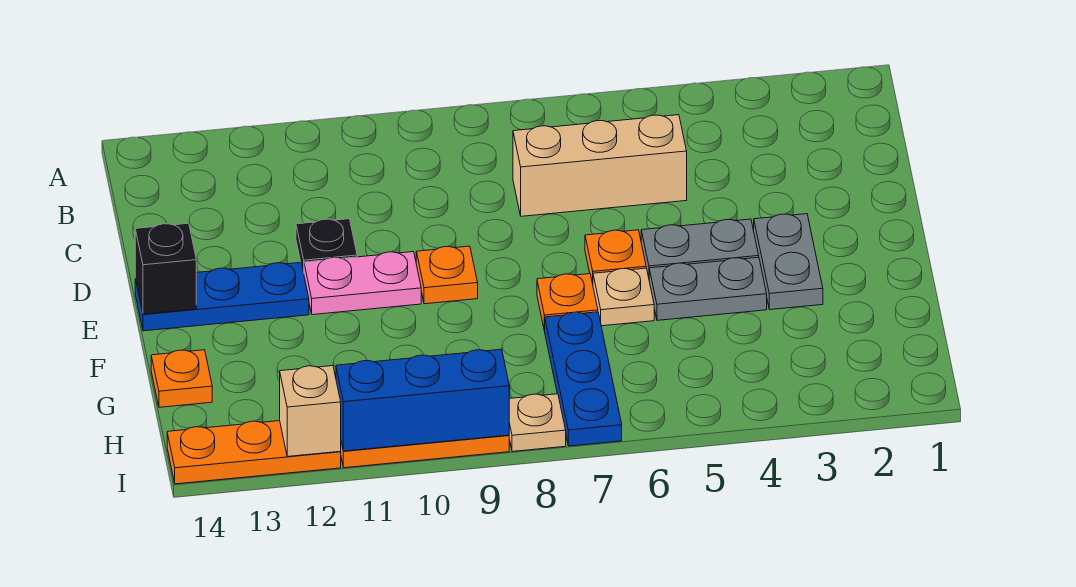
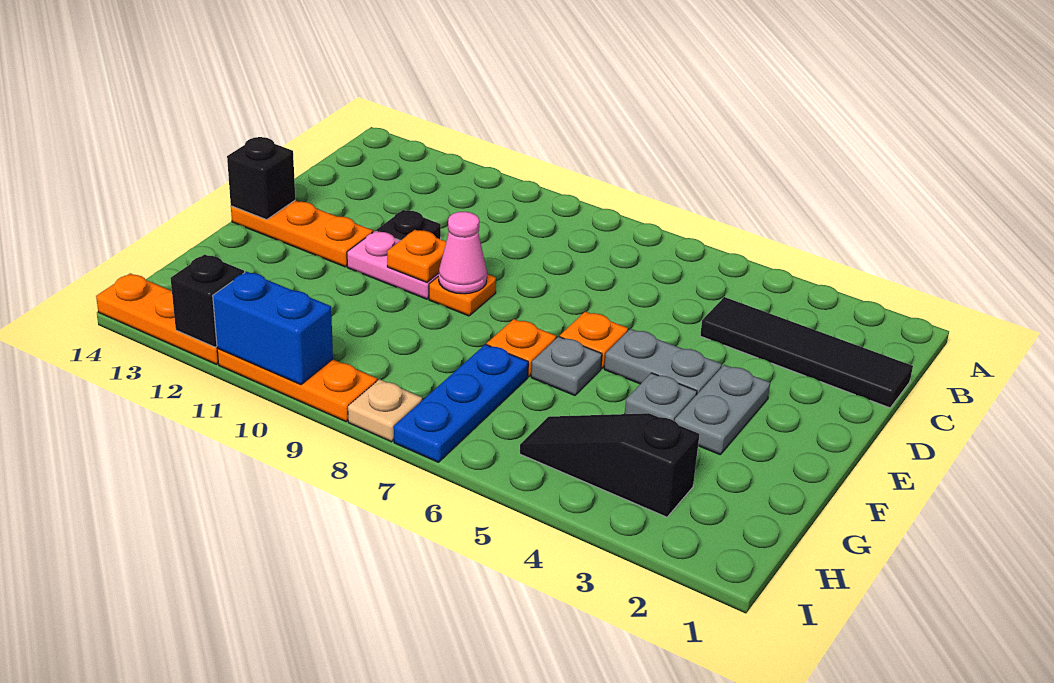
none -> black tile C1:C4 level 1
tan brick C5:C7 level 1 -> none
none -> pink cone E9 level 2
blue plate E12:E14 level 1 -> orange plate E12:E14 level 1
grey plate F4:F5 level 1 -> grey plate F4 level 1
tan plate F6 level 1 -> grey plate F6 level 1
orange plate G14 level 1 -> orange plate E10 level 2
none -> black slope H3:H5 level 1 top 3
blue brick I9:I11 level 2 -> blue brick I10:I11 level 2
tan brick I12 level 2 -> black brick I12 level 2

